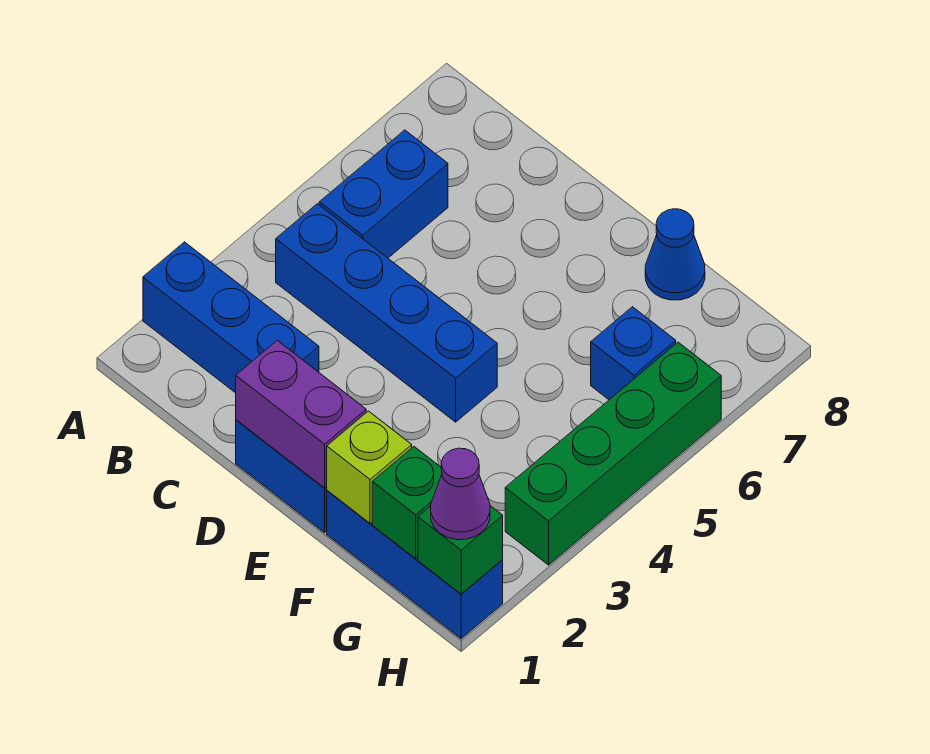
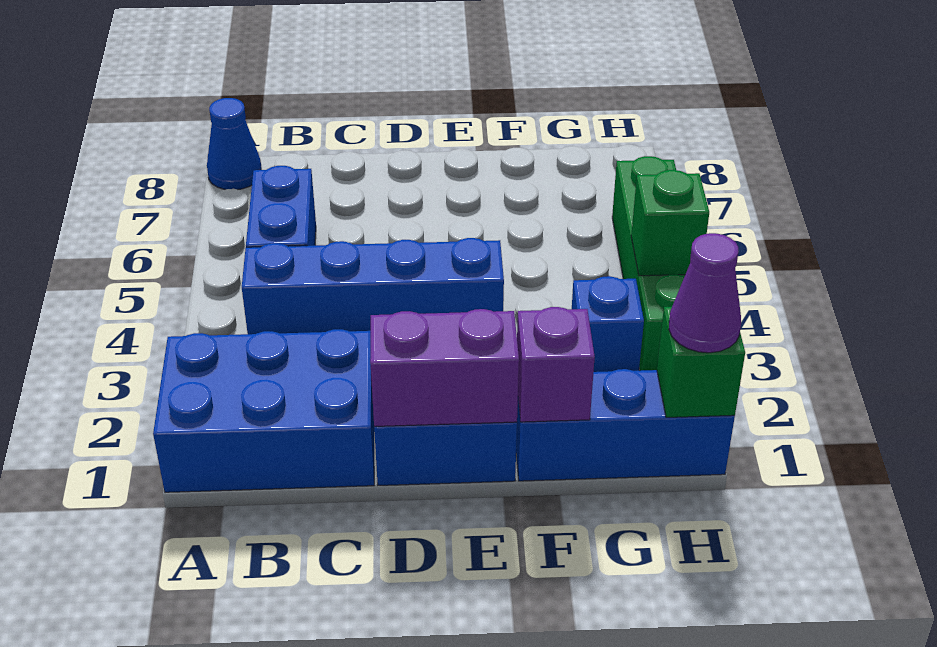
blue brick A2:C2 level 1 -> blue brick A1:C2 level 1
lime brick F1 level 2 -> purple brick F1 level 2
blue cone F8 level 1 -> blue cone A8 level 1
green brick G1 level 2 -> green brick H4 level 2
blue brick G6 level 1 -> blue brick G3 level 1

